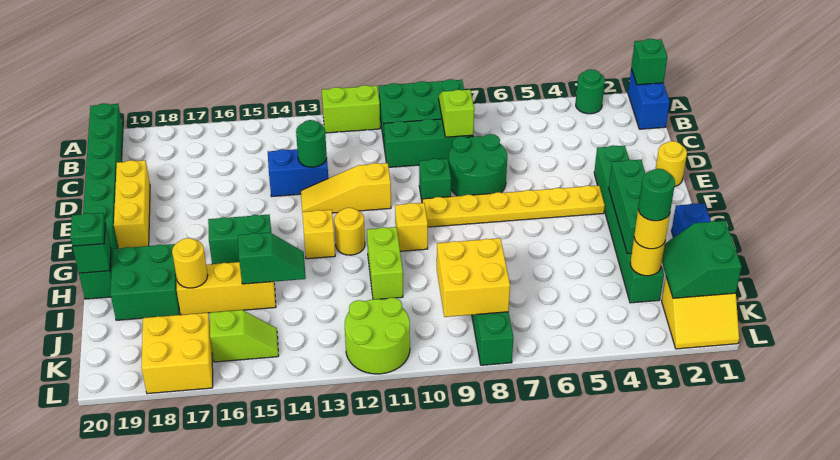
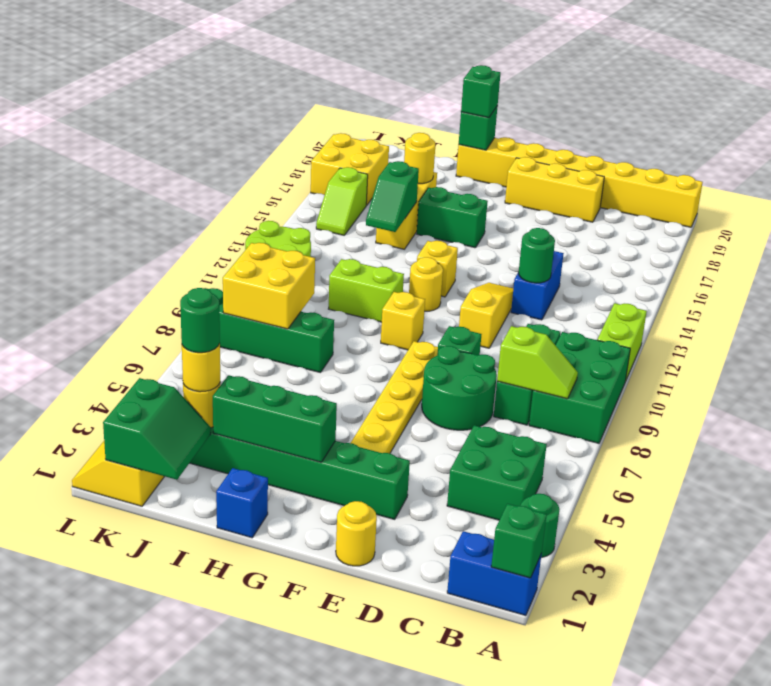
green brick A20:H20 level 1 -> yellow brick A20:H20 level 1
green brick G15:G16 level 1 -> green brick G16:H16 level 1
green brick H18:I19 level 1 -> green brick B4:C5 level 1
green plate H20 level 3 -> green brick H20 level 3
green slope J1:K2 level 2 top 1 -> green slope J1:K2 level 2 top K

